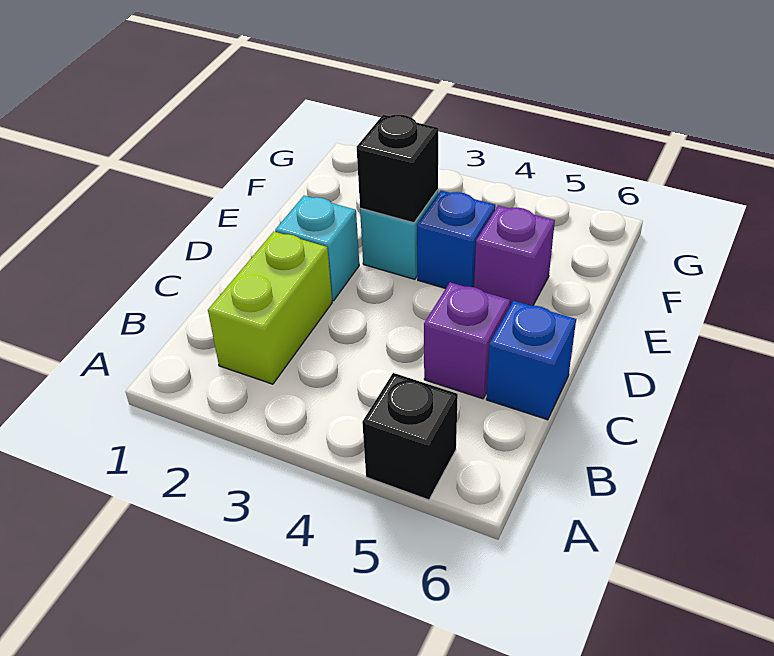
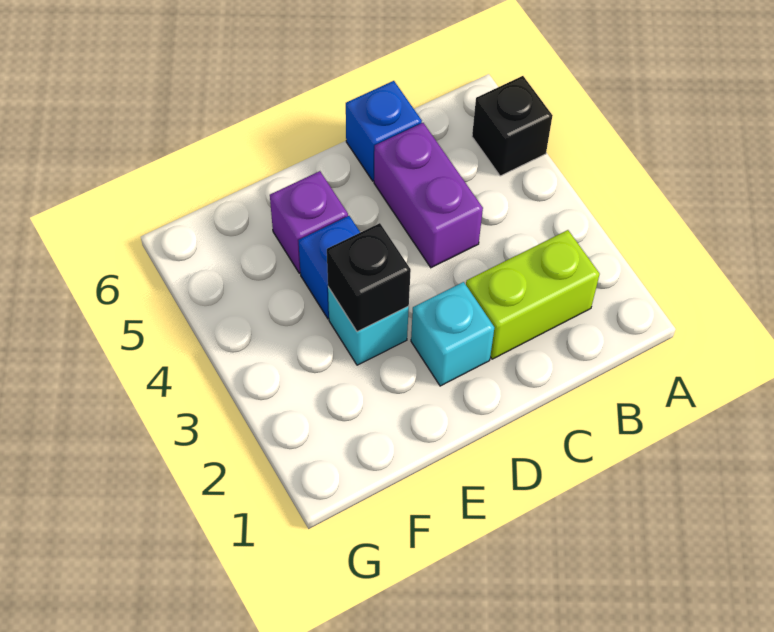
purple brick C5 level 1 -> purple brick C4:C5 level 1

